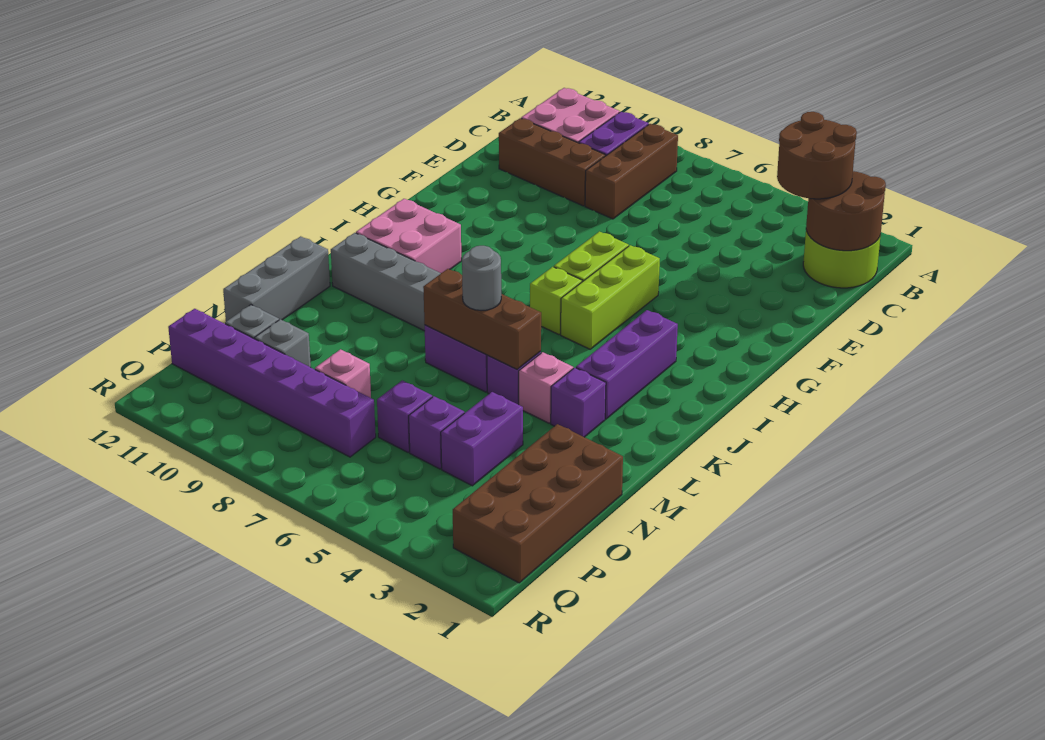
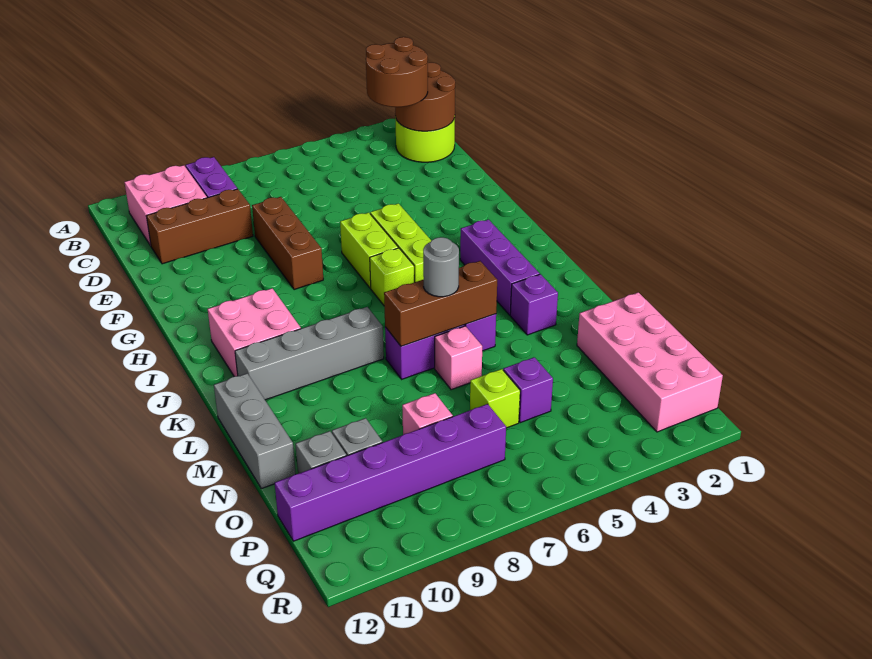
brown brick B8:D8 level 1 -> brown brick E8:G8 level 1
pink brick L4 level 1 -> pink brick M6 level 1
brown brick N1:Q2 level 1 -> pink brick N1:Q2 level 1
purple brick N4:O4 level 1 -> none
purple brick O6 level 1 -> lime brick O6 level 1

